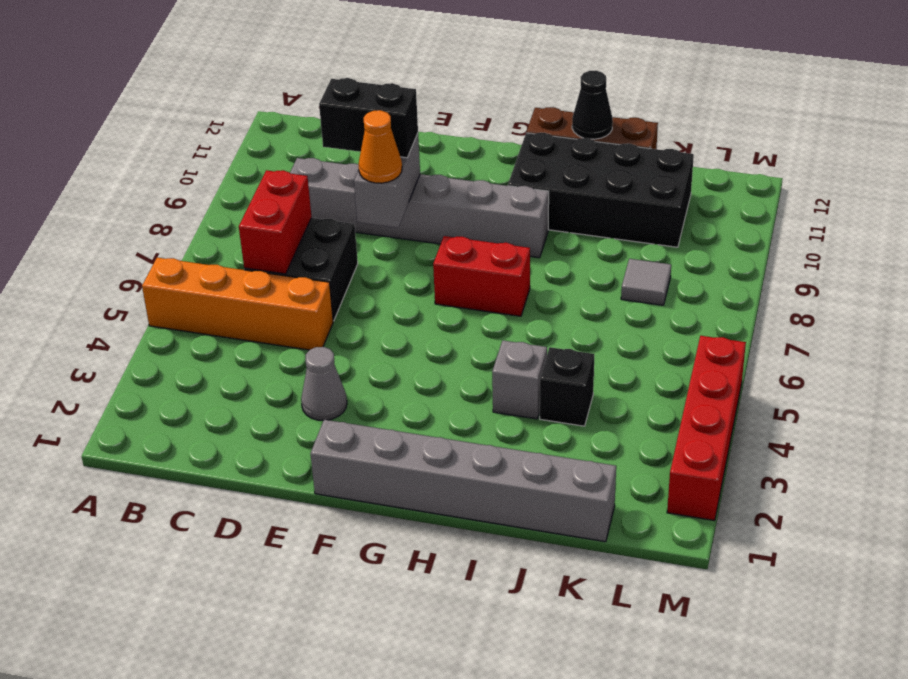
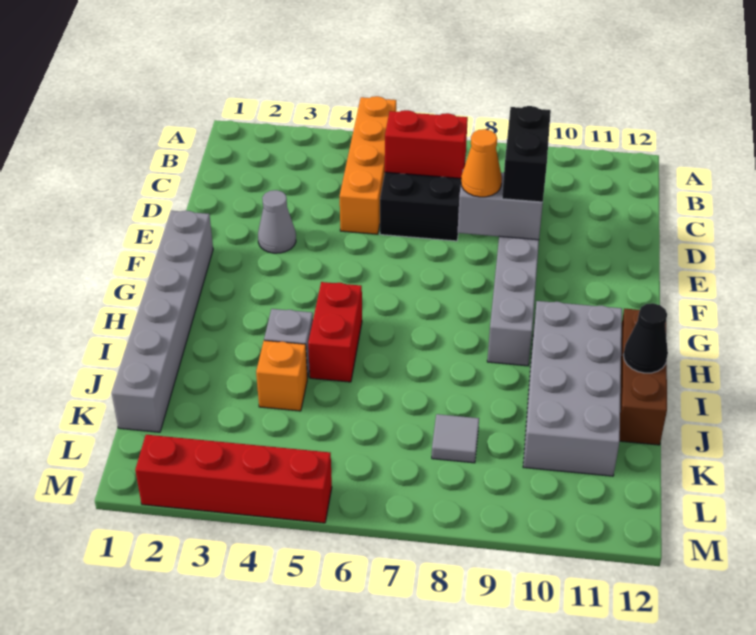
red brick G7:H7 level 1 -> red brick H5:I5 level 1
black brick H10:K11 level 1 -> grey brick H10:K11 level 1
black brick J4 level 1 -> orange brick J4 level 1

